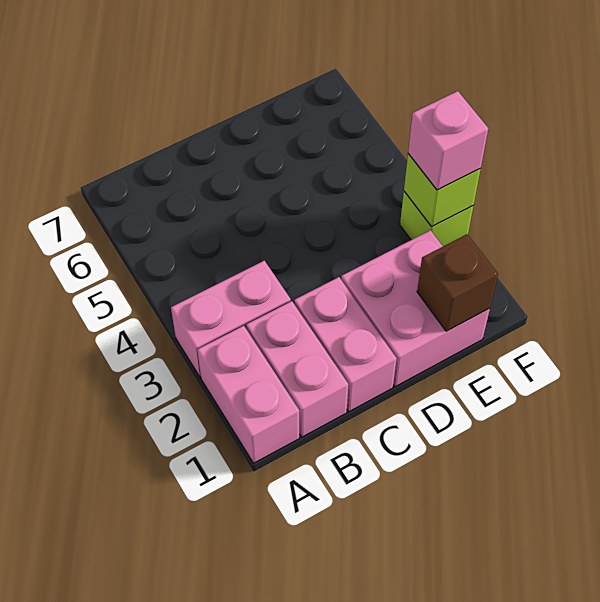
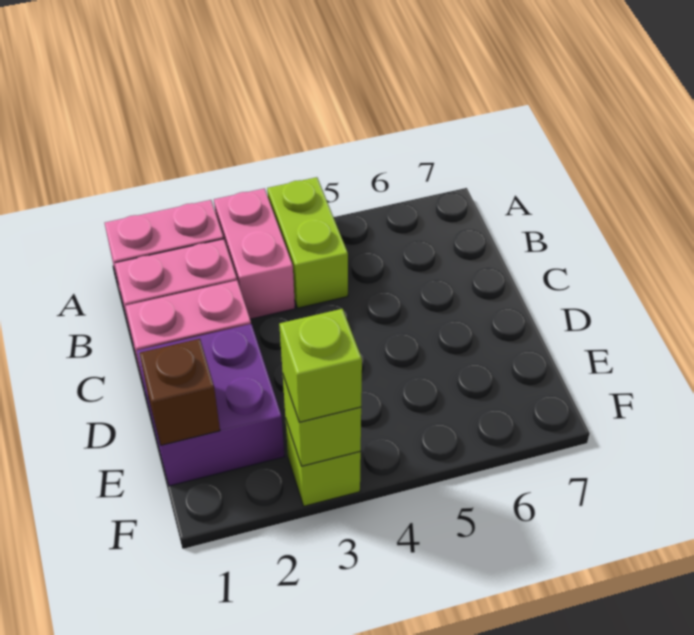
none -> lime brick A4:B4 level 1
pink brick D1:E2 level 1 -> purple brick D1:E2 level 1
pink brick F3 level 3 -> lime brick F3 level 3

